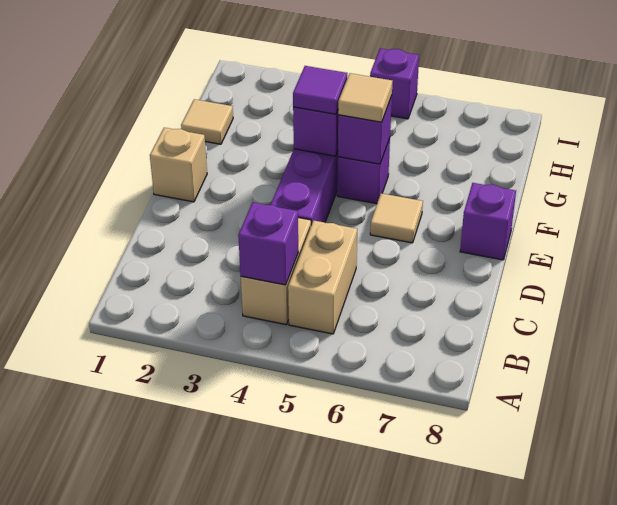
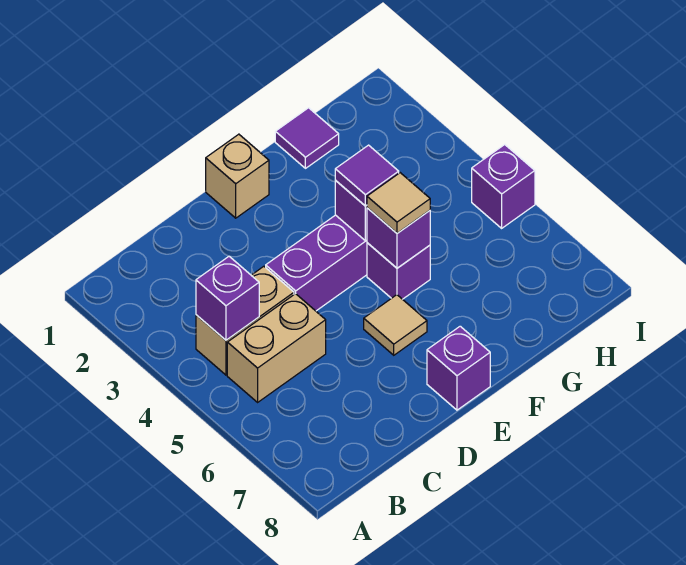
tan tile G1 level 1 -> purple tile G1 level 1

